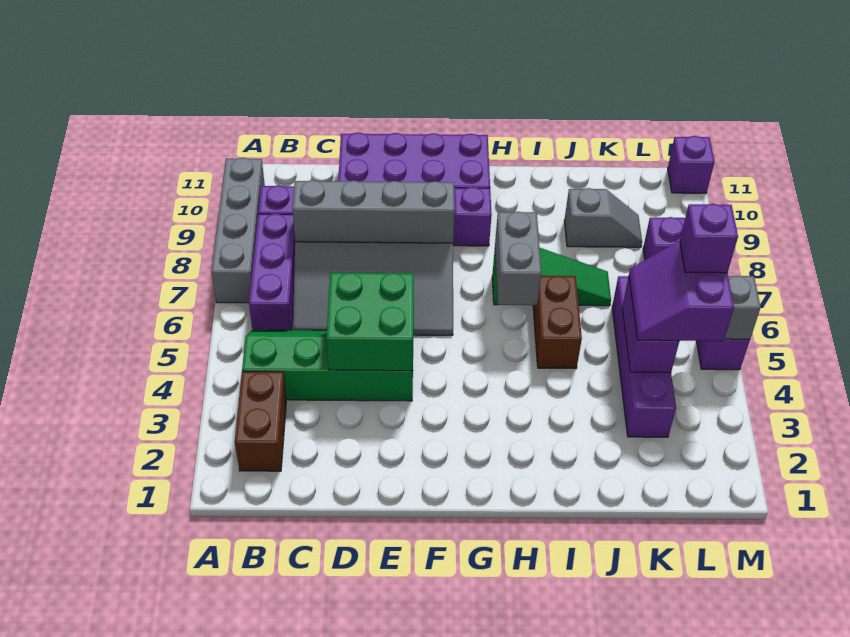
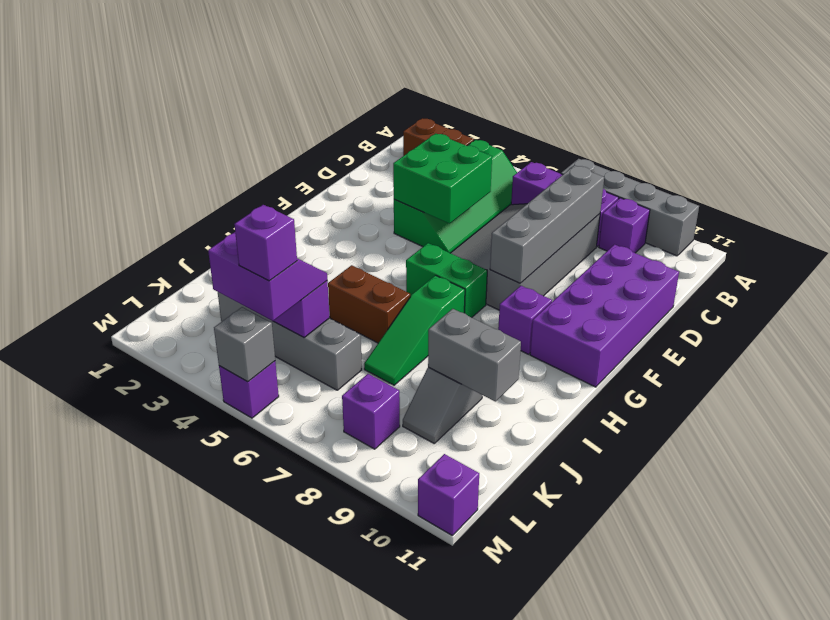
none -> green brick G6:G7 level 1
grey brick H6:H7 level 2 -> grey brick J9:J10 level 2
purple brick K3:K6 level 1 -> grey brick K3:K6 level 1

